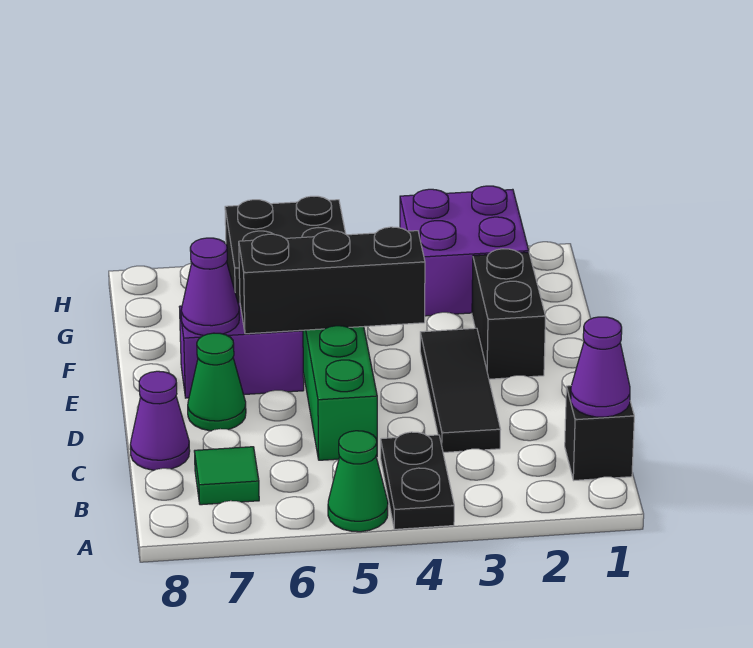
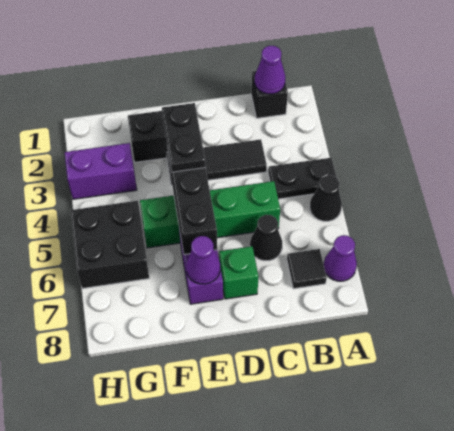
green cone A5 level 1 -> black cone A5 level 1
green tile B7 level 1 -> black tile B7 level 1
none -> black cone C6 level 1
purple cone C8 level 1 -> purple cone A7 level 1
green cone D7 level 1 -> green brick D7 level 1
none -> black plate E3:E4 level 3
purple brick G2:H3 level 1 -> purple brick G3:H3 level 1

